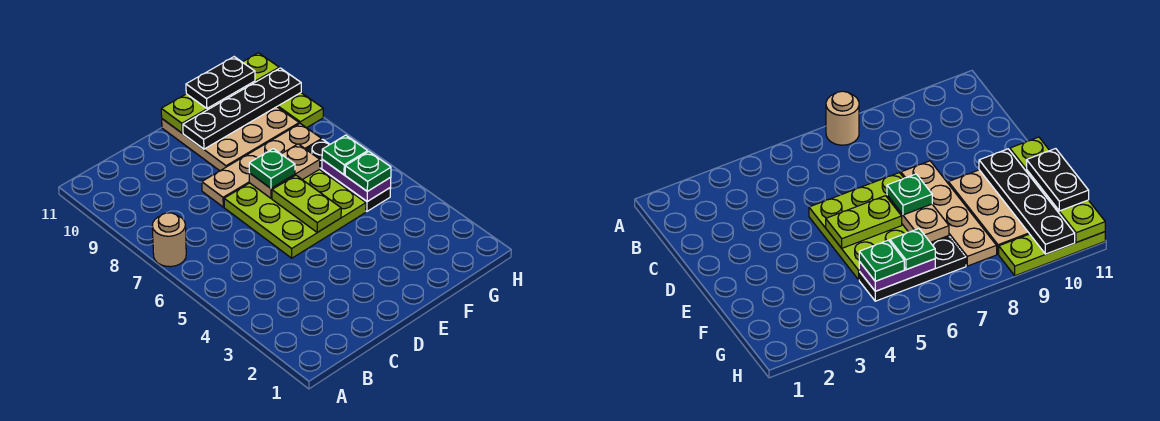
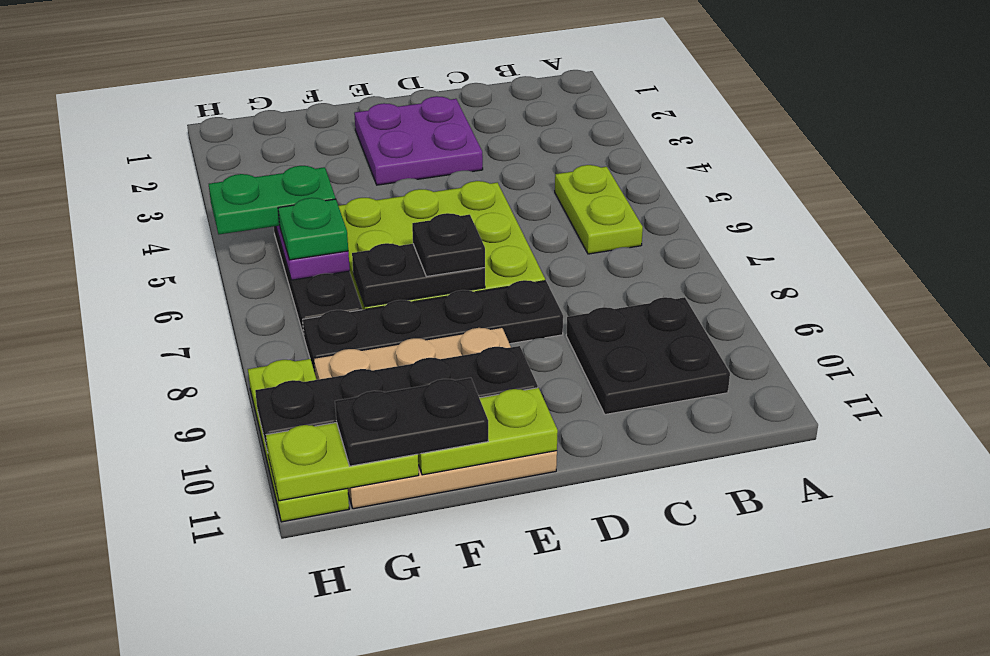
tan round brick A7 level 1 -> none
none -> black plate B9:C10 level 1
none -> purple plate D2:E3 level 1
tan plate D8:G8 level 1 -> black plate D8:G8 level 1
lime plate E5:E6 level 2 -> lime plate B5:B6 level 1
tan plate E7:F7 level 2 -> black plate E7:F7 level 2
green plate E7 level 3 -> black plate E7 level 3
green plate G5 level 3 -> green plate G5:H5 level 3

